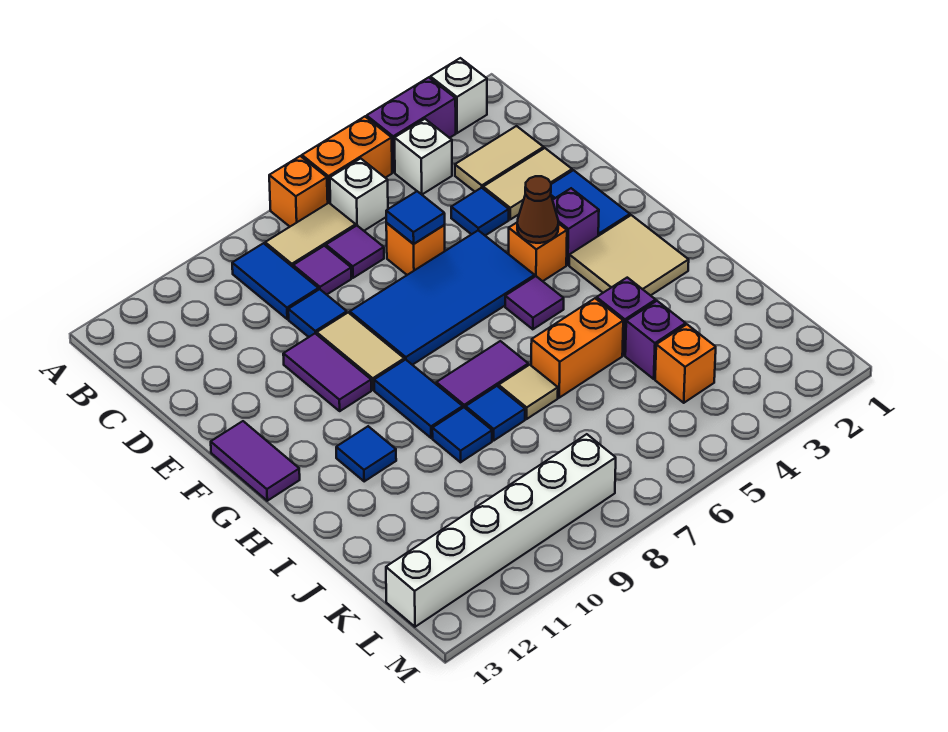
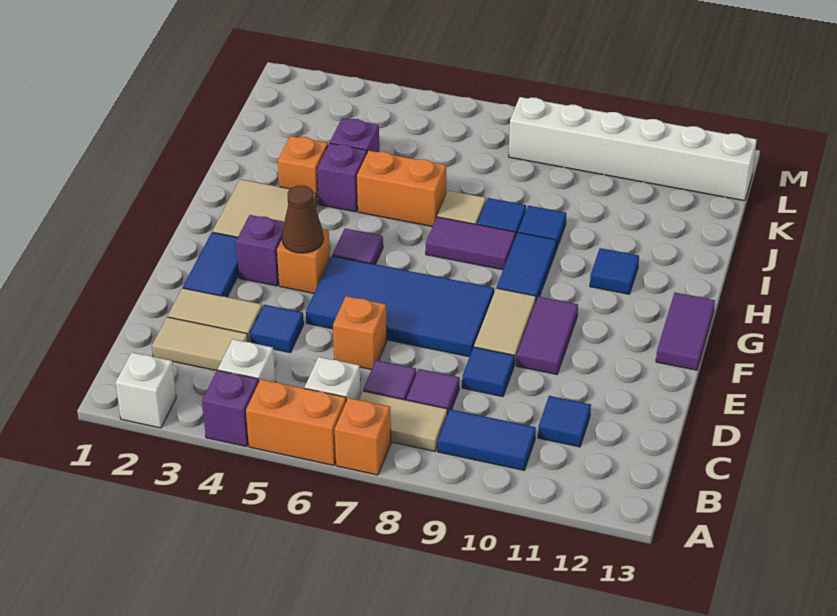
purple brick A3:A4 level 1 -> purple brick A4 level 1
blue tile B9:C9 level 1 -> blue tile B9:B10 level 1
blue tile D6 level 2 -> blue tile C11 level 1
orange brick K4 level 1 -> orange brick I3 level 1

